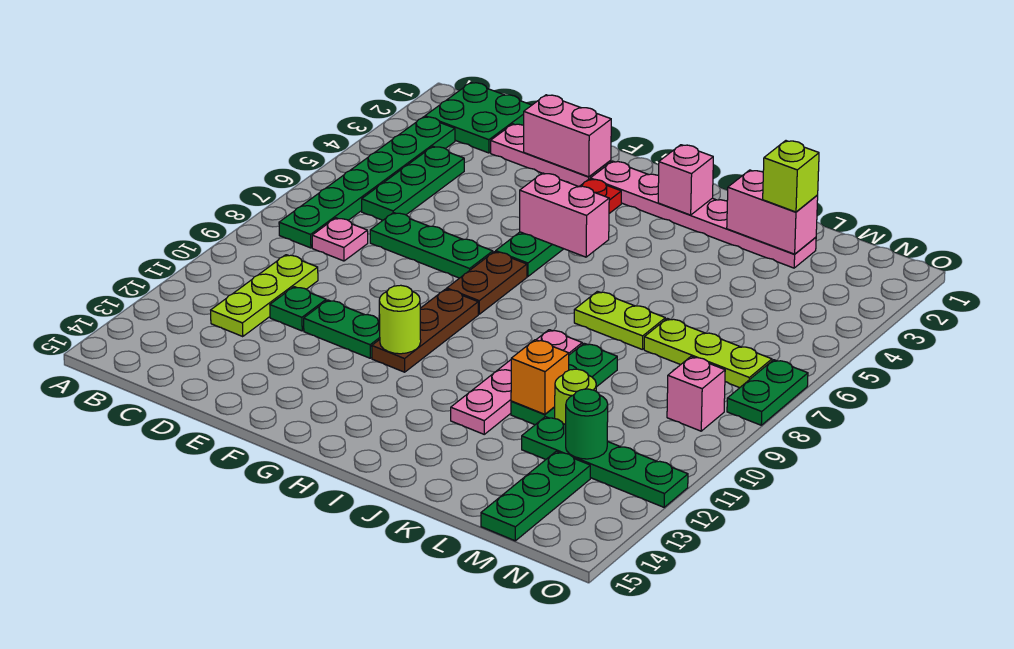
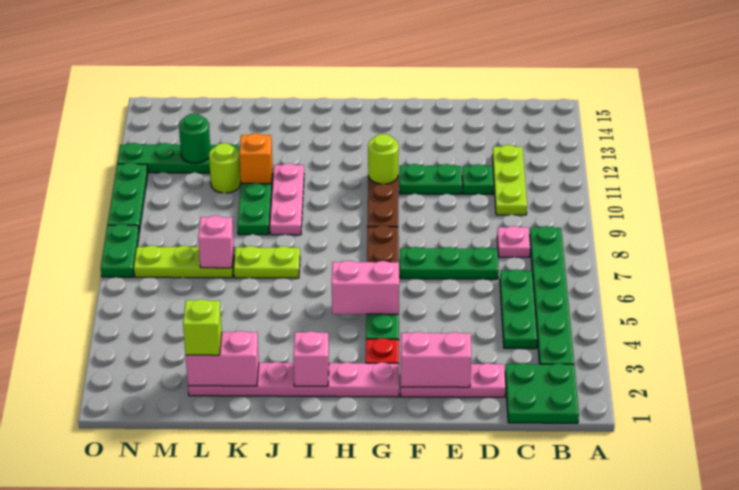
pink plate J9:J12 level 1 -> pink plate J9:J11 level 1
green plate M13:M15 level 1 -> green plate O9:O11 level 1
pink brick N9 level 1 -> pink brick L7 level 2

